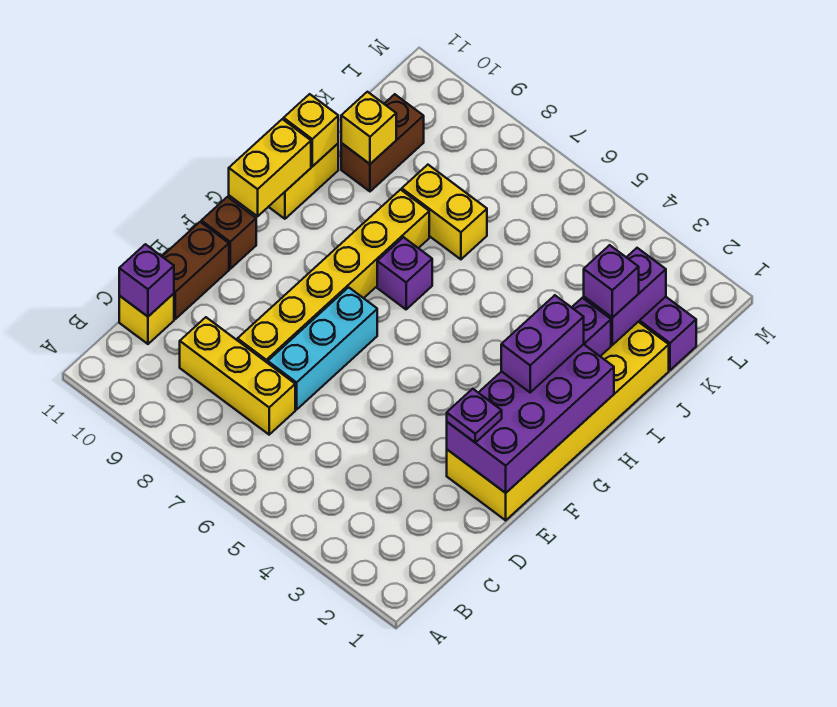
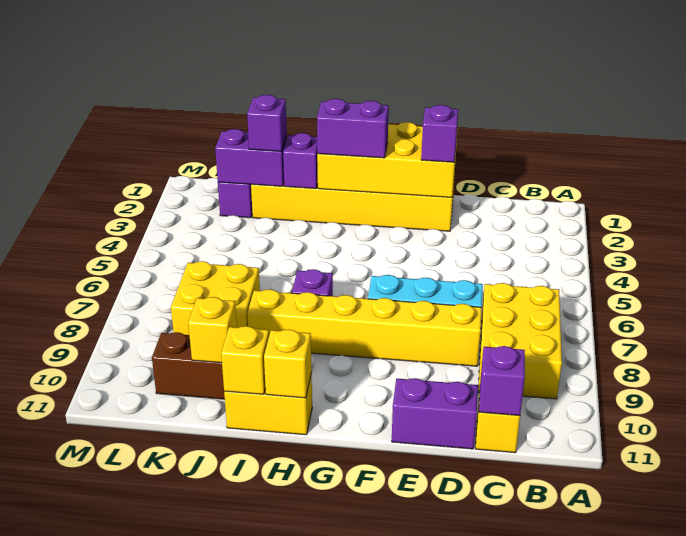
yellow brick C7:C9 level 1 -> yellow brick B7:C9 level 1
brown brick D11:E11 level 1 -> purple brick D11:E11 level 1
purple brick E1:H2 level 2 -> yellow brick E1:H2 level 2
purple plate E2 level 3 -> purple brick E2 level 3
brown brick F11 level 1 -> none
yellow brick G11:H11 level 2 -> yellow brick H11 level 2
yellow brick J7:J8 level 1 -> yellow brick J7:K8 level 1

